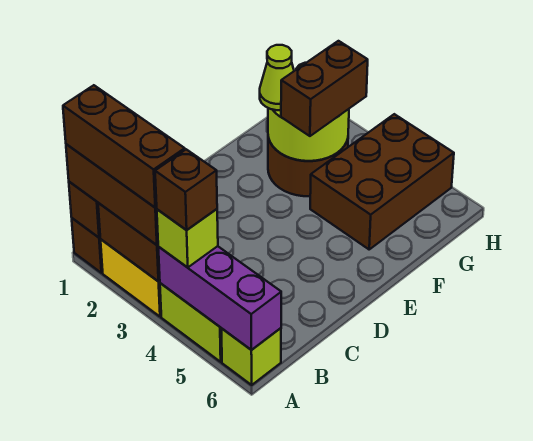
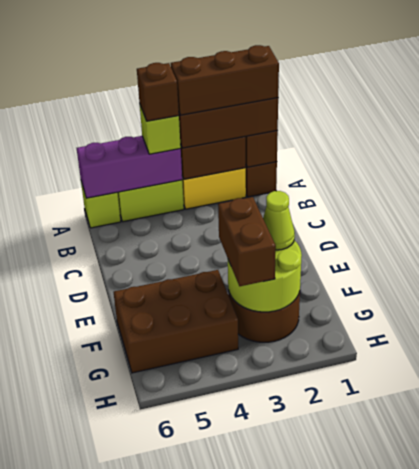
brown brick F4:H5 level 1 -> brown brick F4:G6 level 1

